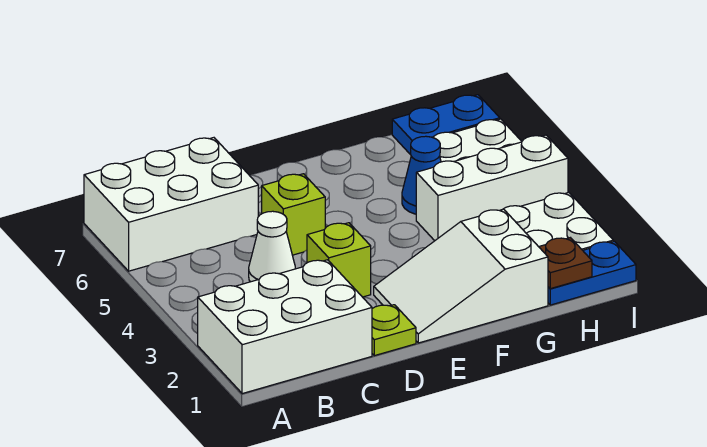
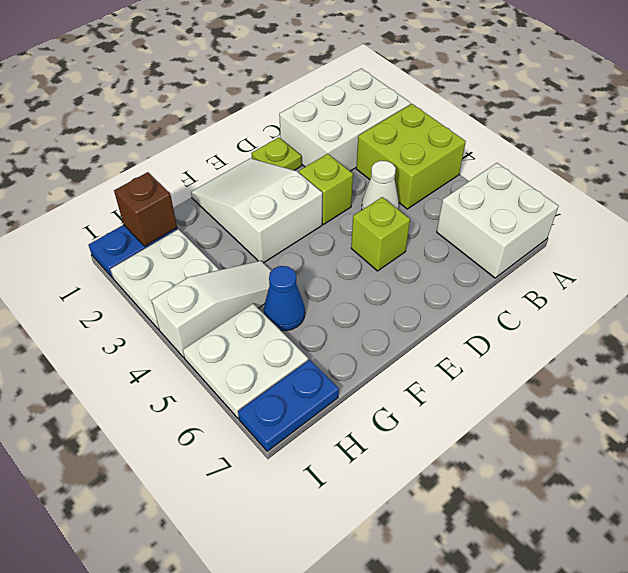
none -> lime brick A3:B4 level 1
white brick A6:C7 level 1 -> white brick A6:B7 level 1
white slope E1:G2 level 1 top G -> white slope E1:F3 level 1 top 3
white brick G4:I4 level 1 -> white slope G4:I4 level 1 top I
brown plate H1 level 2 -> brown brick H1 level 2

